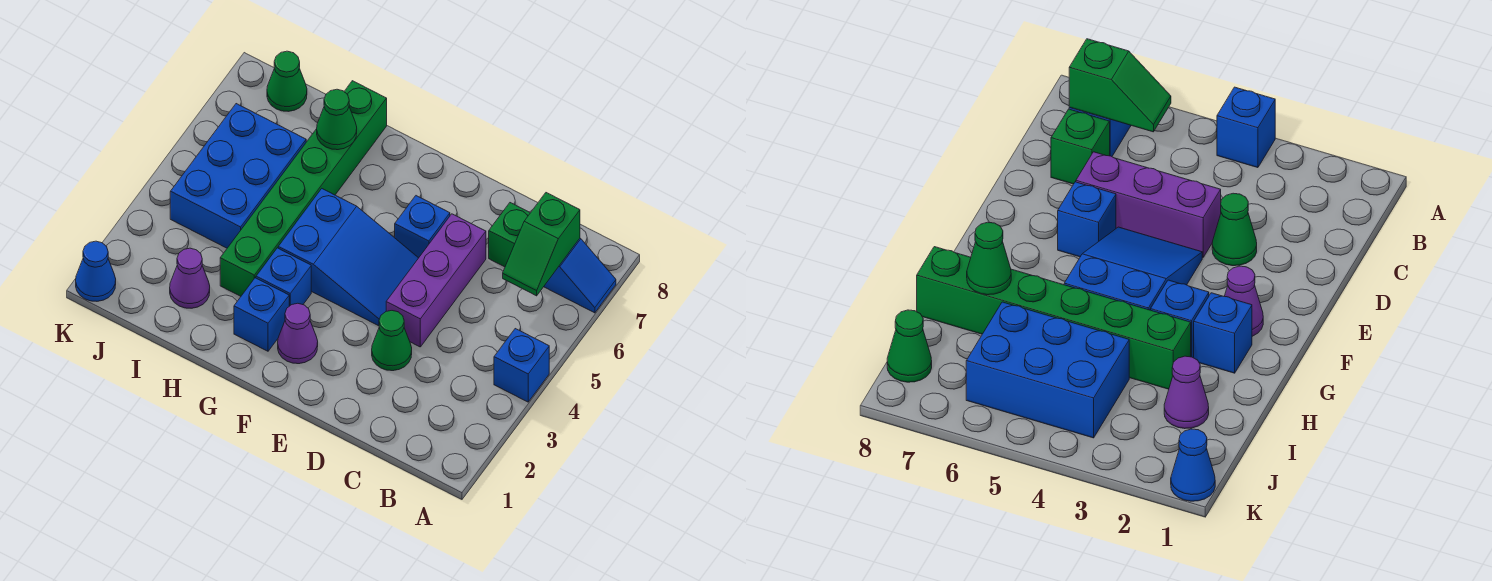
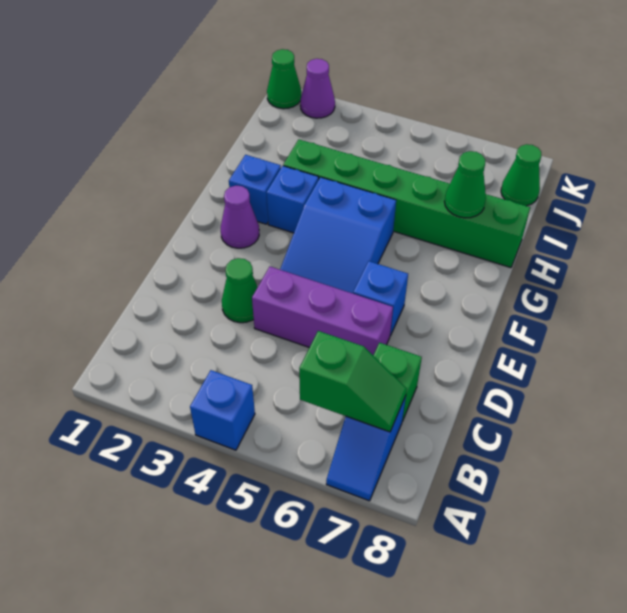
green slope B6:B7 level 2 top 7 -> green slope B6:B7 level 2 top 6
purple cone I2 level 1 -> purple cone K2 level 1
blue brick I4:J6 level 1 -> none
blue cone K1 level 1 -> green cone K1 level 1

